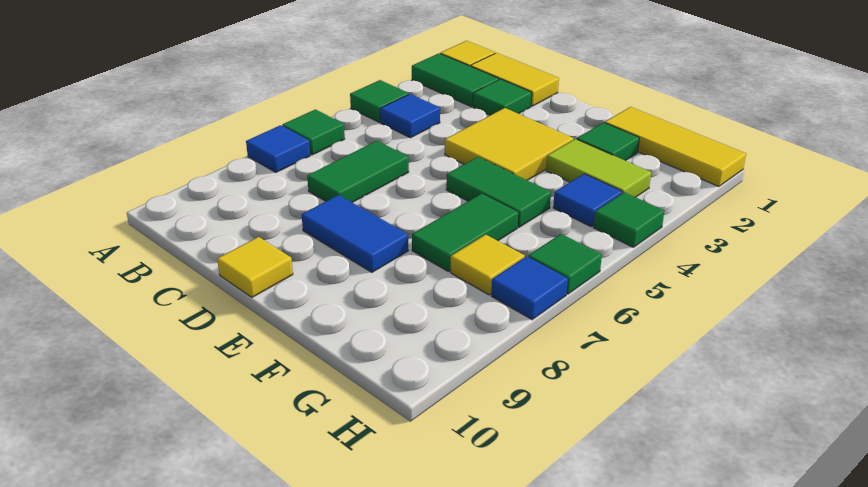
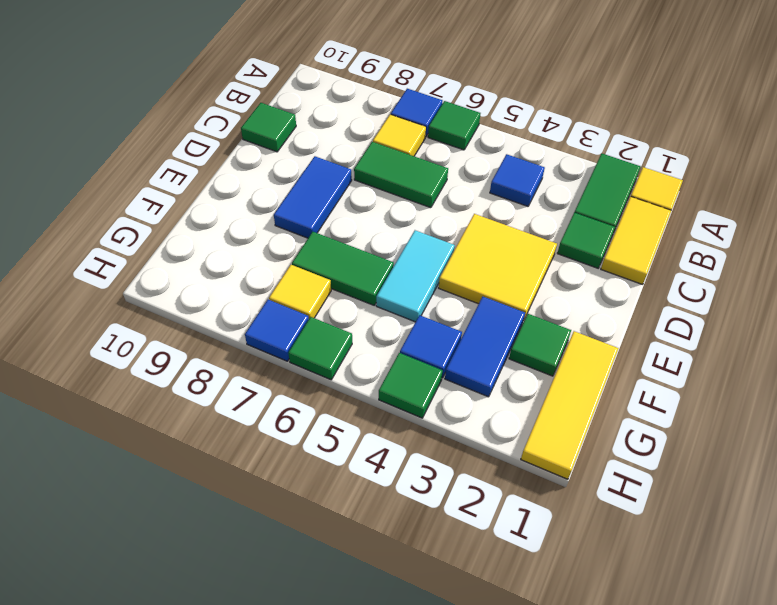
green tile A4 level 1 -> green tile C10 level 1
yellow tile D10 level 1 -> yellow tile B7 level 1
green tile E5:F5 level 1 -> cyan tile E5:F5 level 1
lime tile F3:G3 level 1 -> blue tile F3:G3 level 1

